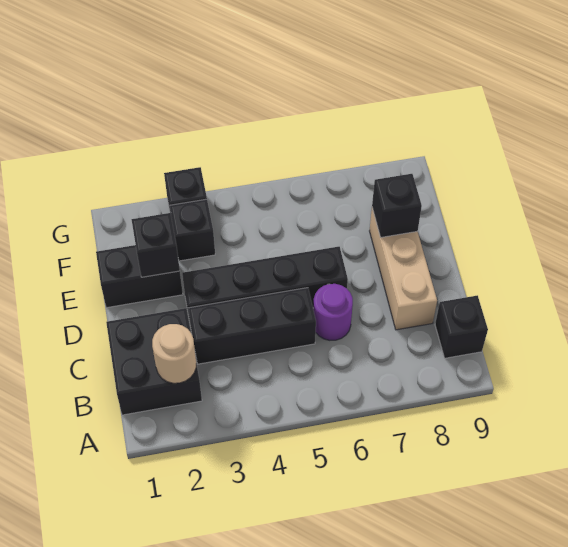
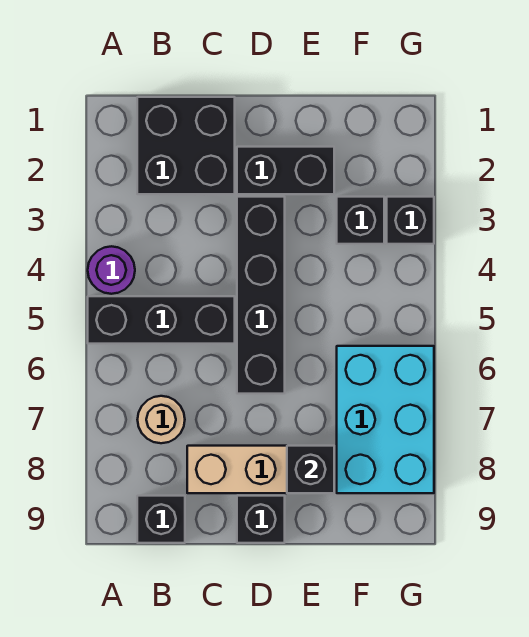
tan round brick B2 level 2 -> tan round brick B7 level 1
black brick C3:C5 level 1 -> black brick A5:C5 level 1
purple round brick C6 level 1 -> purple round brick A4 level 1
black brick E1:E2 level 1 -> black brick D2:E2 level 1
black brick E2 level 2 -> black brick D9 level 1
none -> cyan brick F6:G8 level 1

